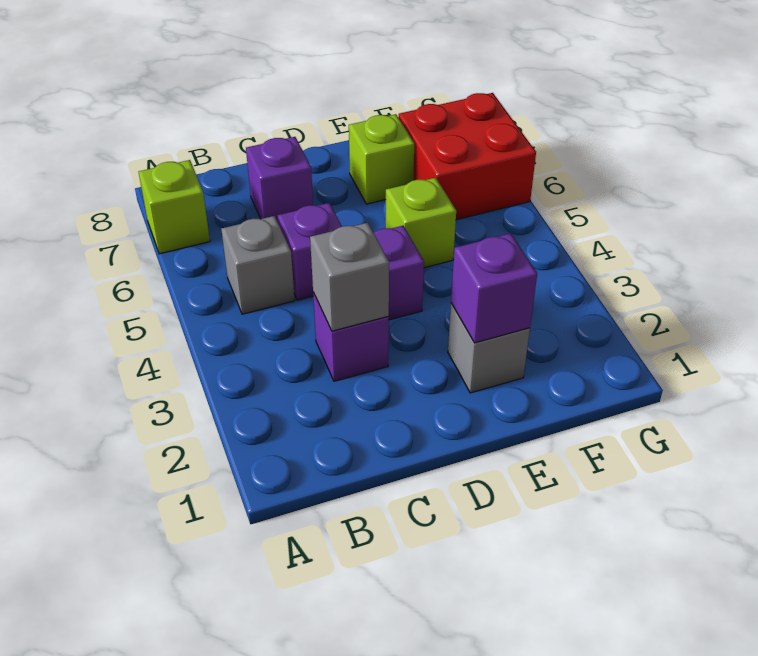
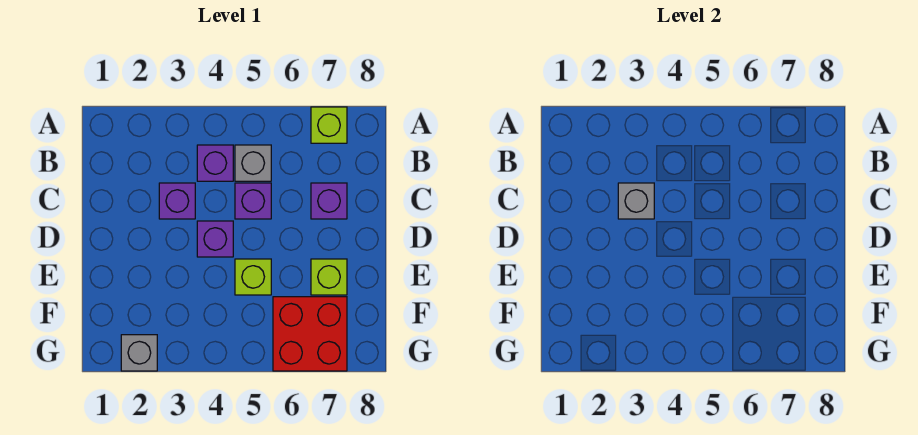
grey brick E2 level 1 -> grey brick G2 level 1
purple brick E2 level 2 -> purple brick B4 level 1

